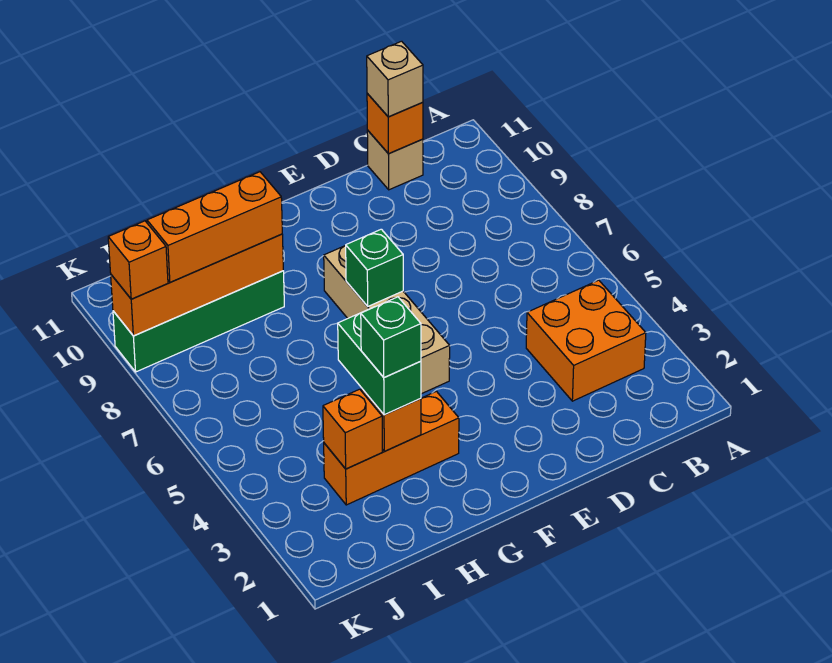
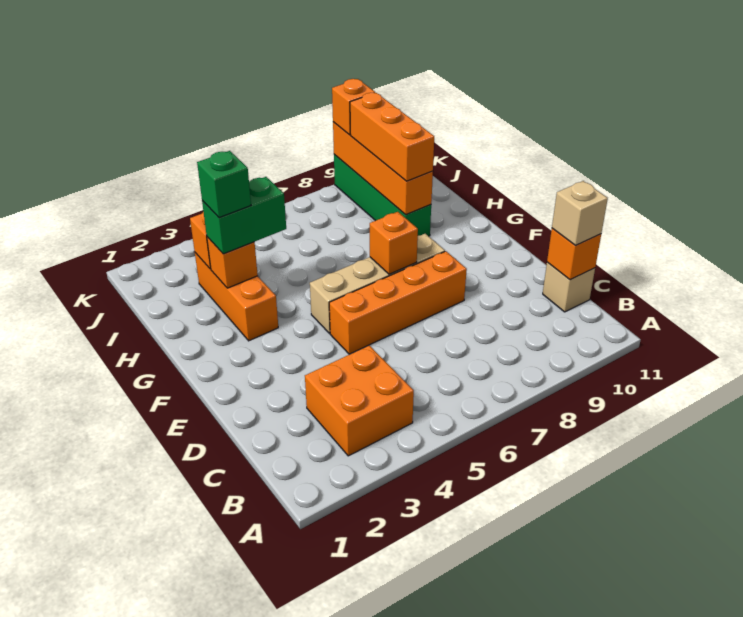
none -> orange brick E5:E8 level 1
green brick F7 level 2 -> orange brick F7 level 2

